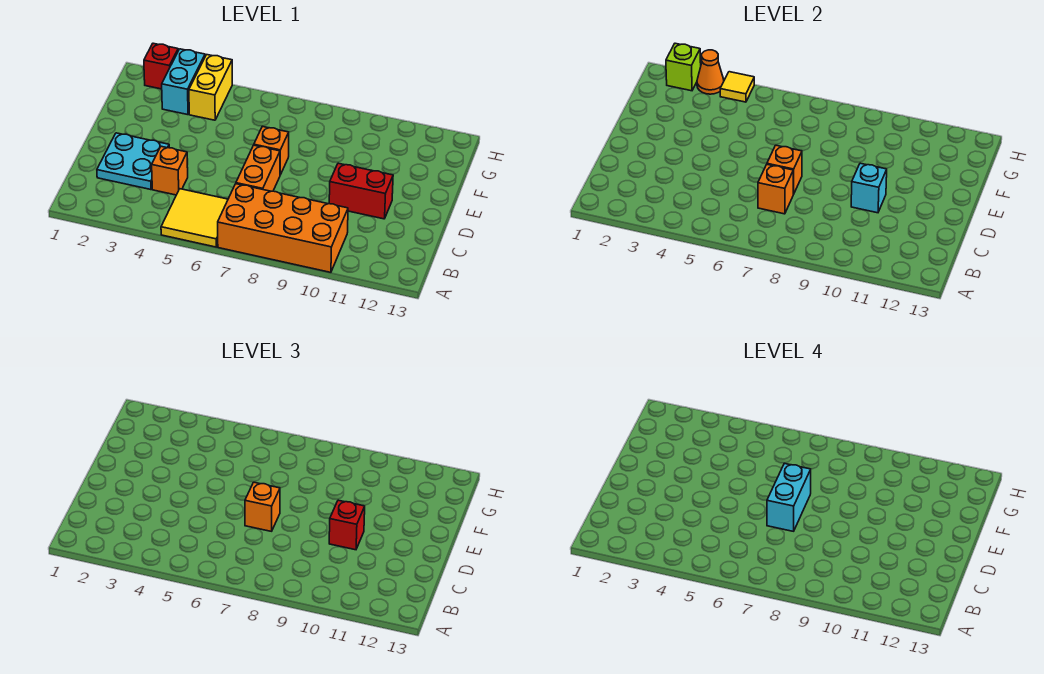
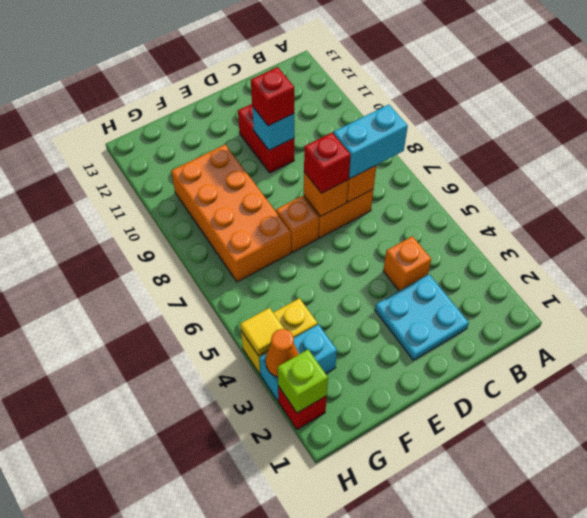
yellow tile A5:B6 level 1 -> none
orange brick A7:B10 level 1 -> orange brick F7:G10 level 1
orange brick D7 level 3 -> red brick D7 level 3
cyan brick D7:E7 level 4 -> cyan brick B7:C7 level 3

